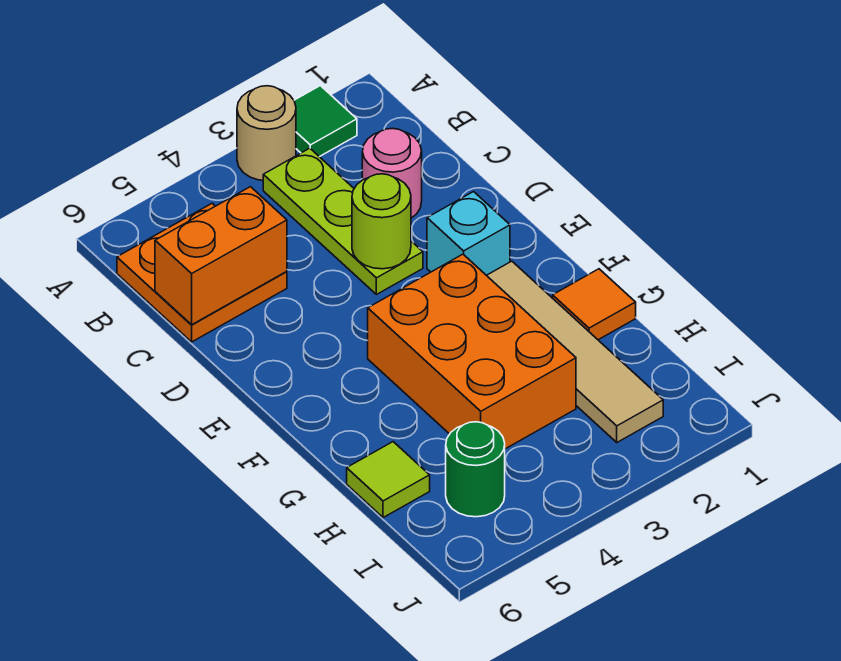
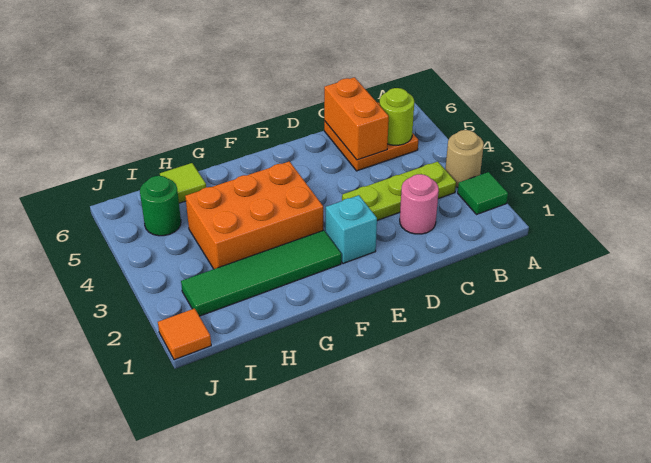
lime round brick D3 level 2 -> lime round brick B5 level 2
tan tile F2:I2 level 1 -> green tile F2:I2 level 1
orange tile G1 level 1 -> orange tile J1 level 1

